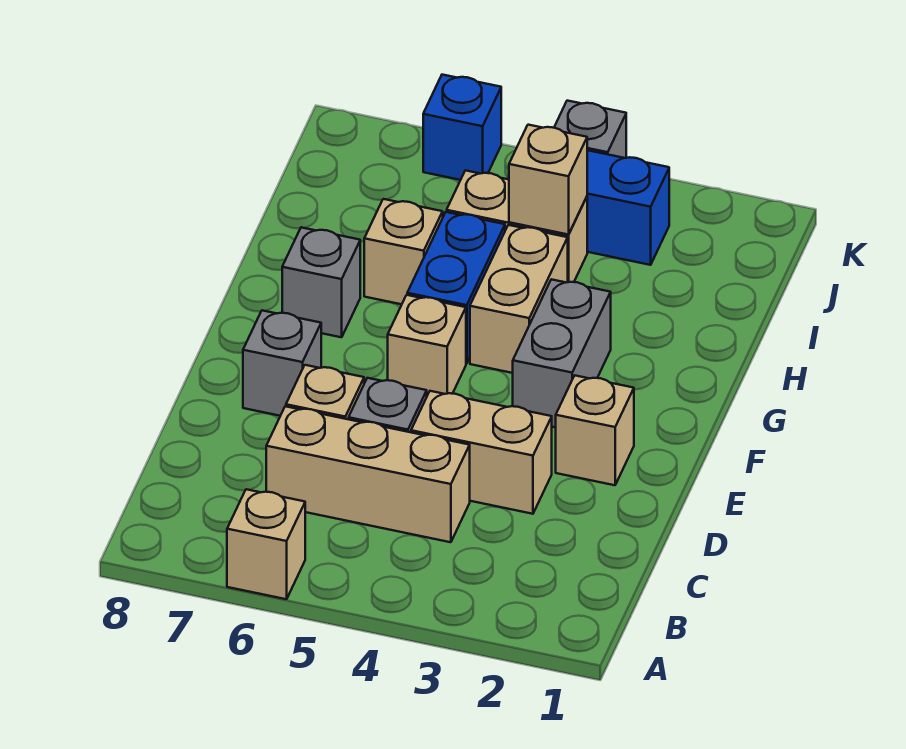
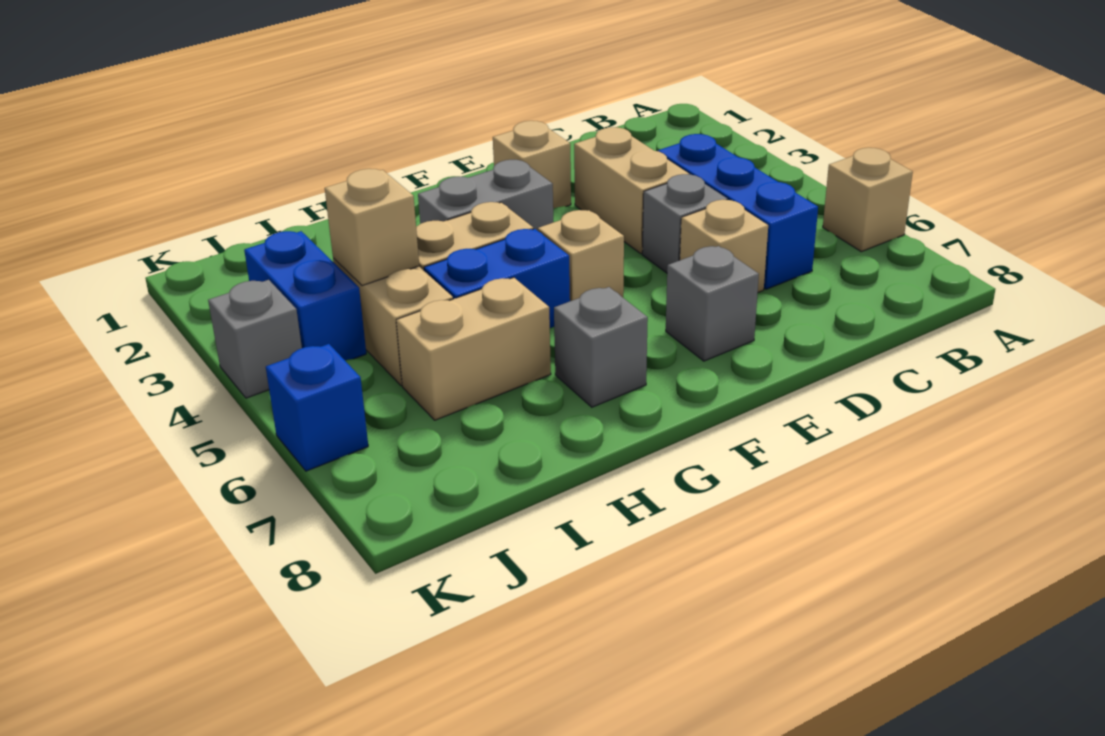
tan brick C4:C6 level 1 -> blue brick C4:C6 level 1
tan brick H6 level 1 -> tan brick H6:I6 level 1

